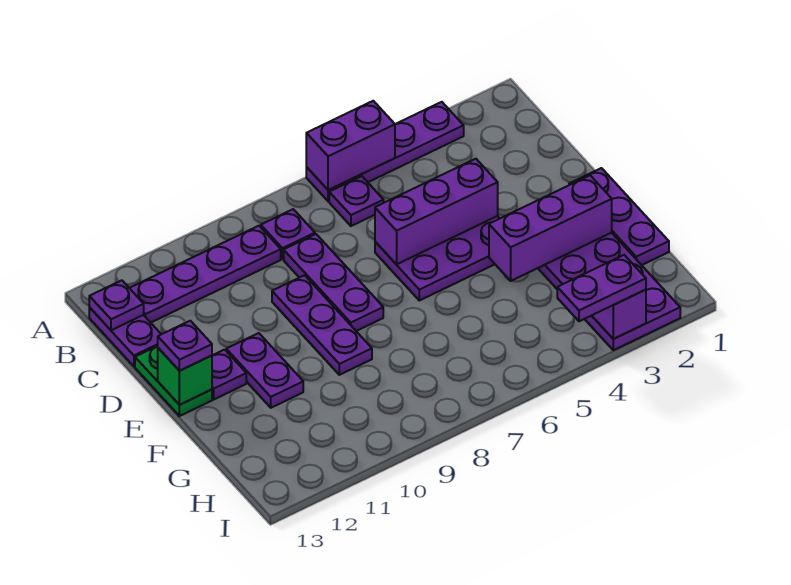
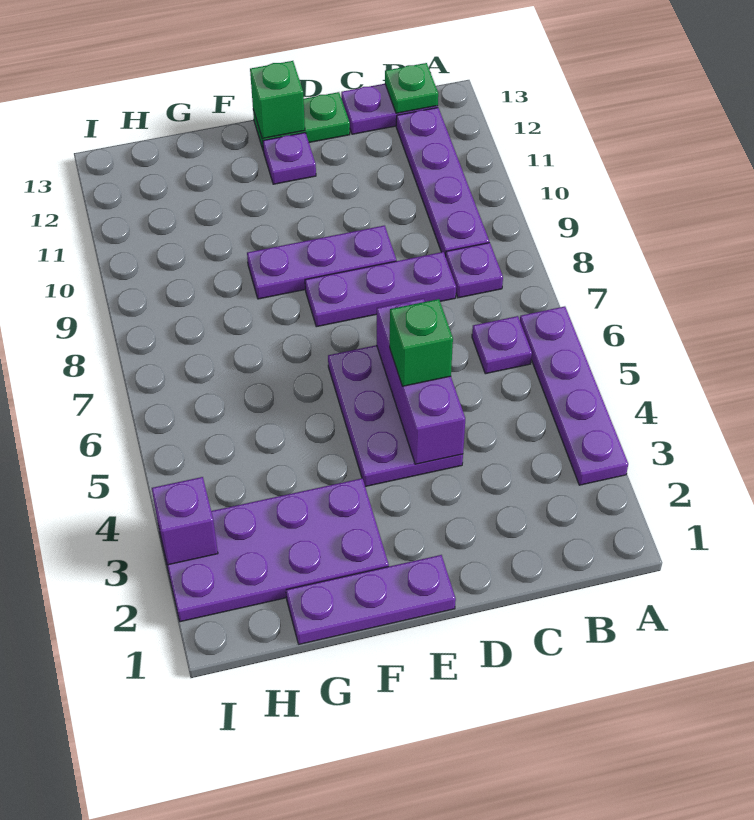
purple brick A5:A6 level 2 -> none
purple plate B13 level 2 -> green plate B13 level 2
none -> green brick D5 level 3
purple plate E11:F11 level 1 -> none
purple plate E13 level 3 -> none
purple brick F2:F4 level 2 -> none
purple plate I3:I4 level 3 -> none

